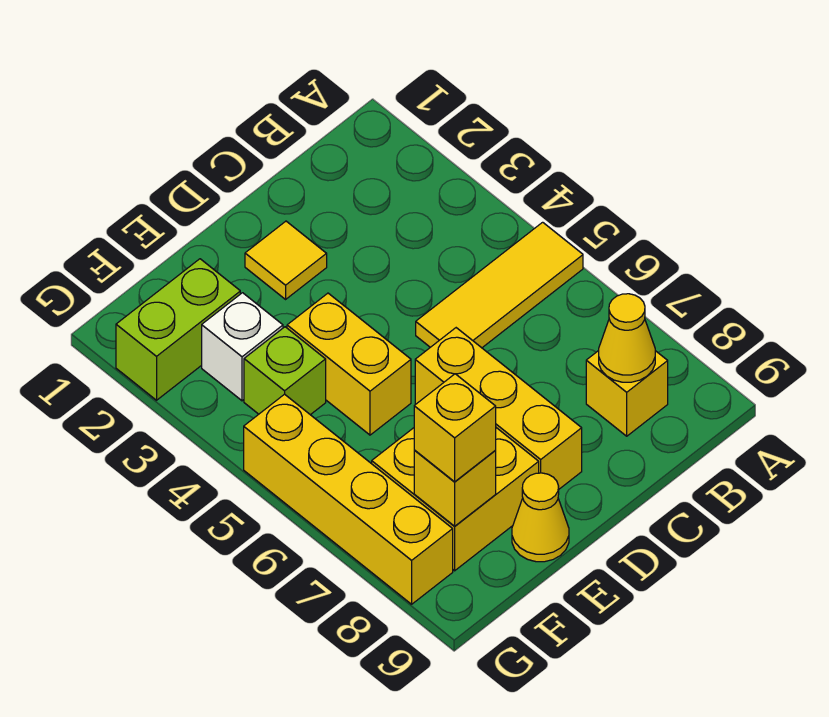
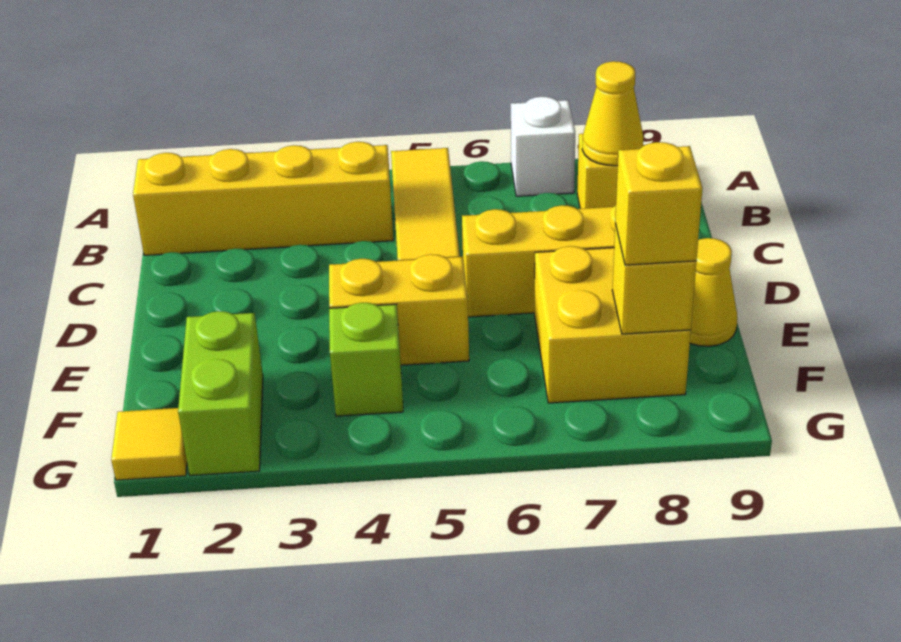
yellow tile D2 level 1 -> yellow tile G1 level 1
white brick F3 level 1 -> white brick A7 level 1
yellow brick G5:G8 level 1 -> yellow brick B1:B4 level 1

